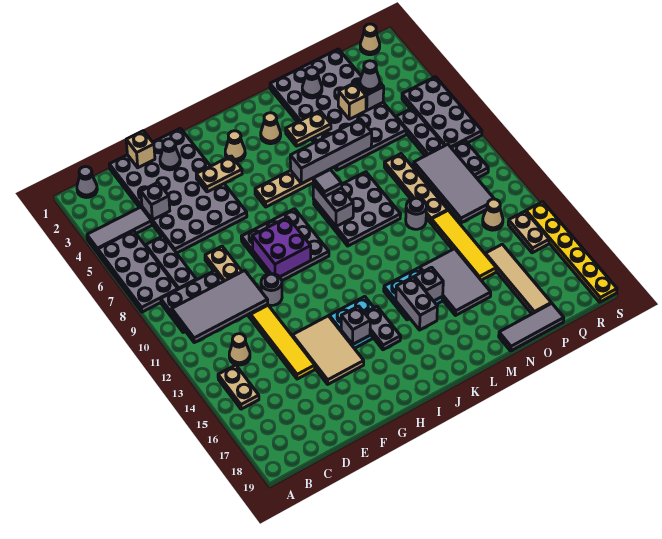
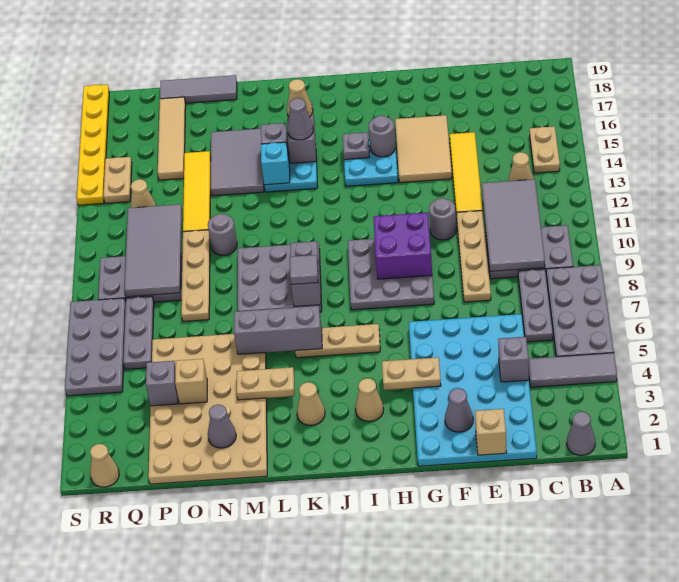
grey tile B10:E11 level 2 -> grey tile C9:D12 level 2
grey plate D1:G6 level 1 -> cyan plate D1:G6 level 1
grey brick H15 level 2 -> grey round brick H15 level 2
grey plate I15:I16 level 2 -> grey plate I15 level 2
grey brick K6:N6 level 2 -> grey brick K6:M6 level 2
none -> tan cone K16 level 3
none -> cyan brick L14 level 2
grey plate M1:P6 level 1 -> tan plate M1:P6 level 1
grey cone P4 level 3 -> grey cone K15 level 3

